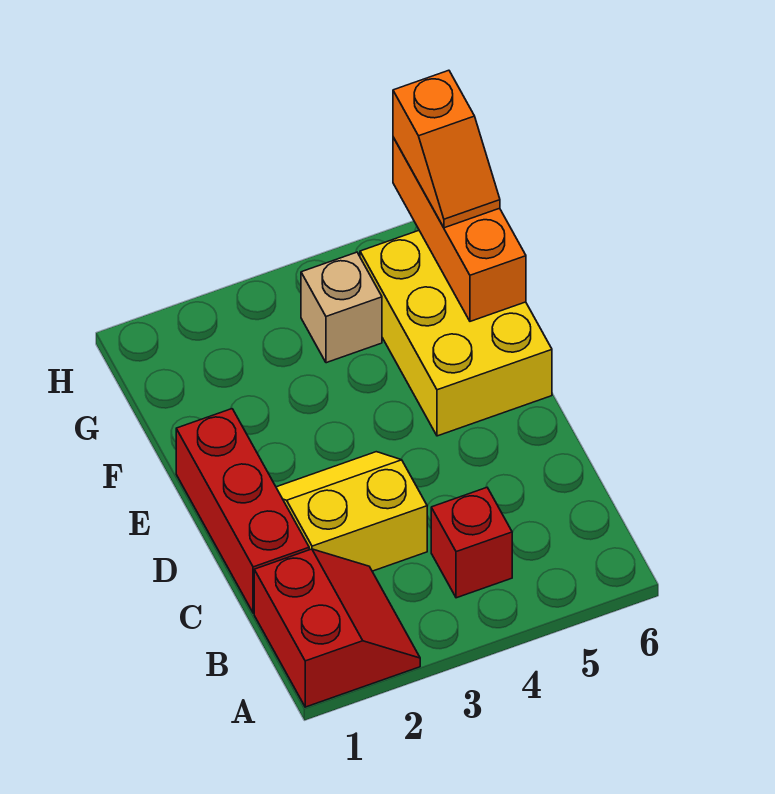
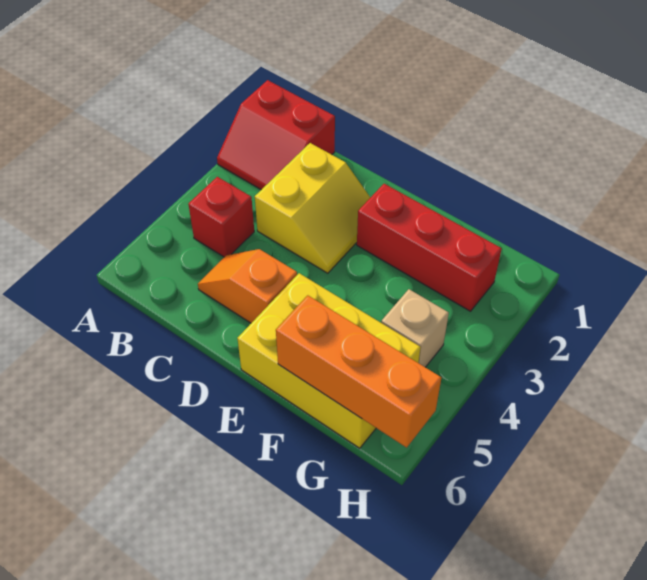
red brick C1:E1 level 1 -> red brick E2:G2 level 1
orange slope G6:H6 level 3 top H -> orange slope C5:D5 level 1 top D

